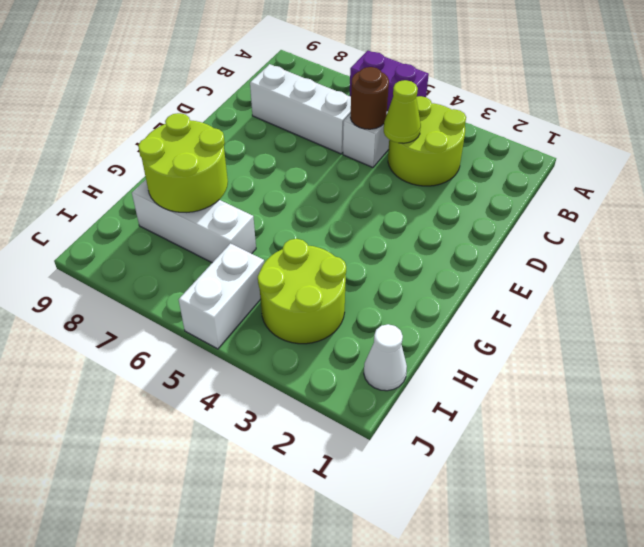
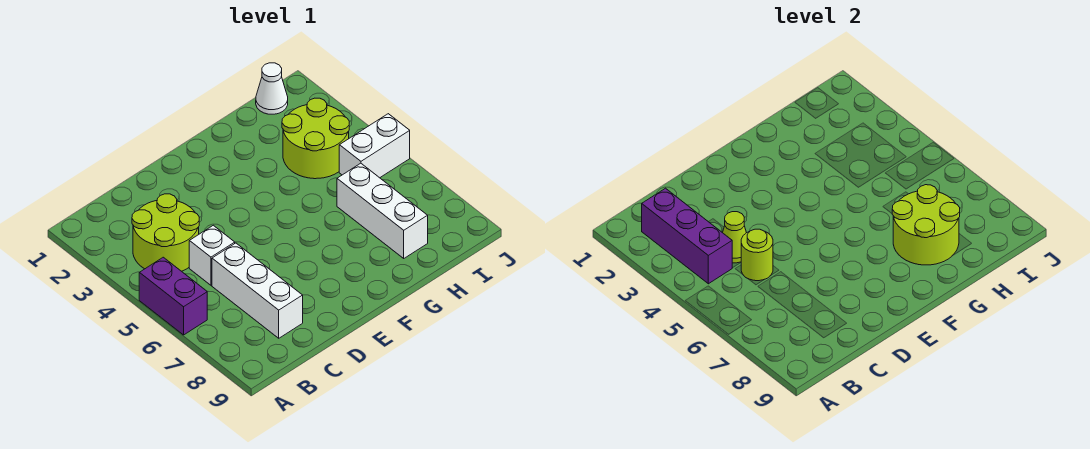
none -> purple brick B2:B4 level 2
brown round brick C5 level 2 -> lime round brick C5 level 2

